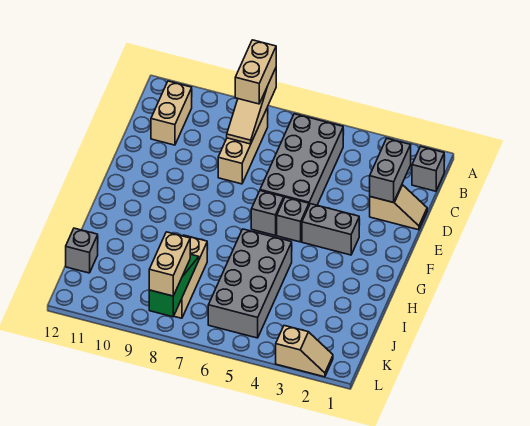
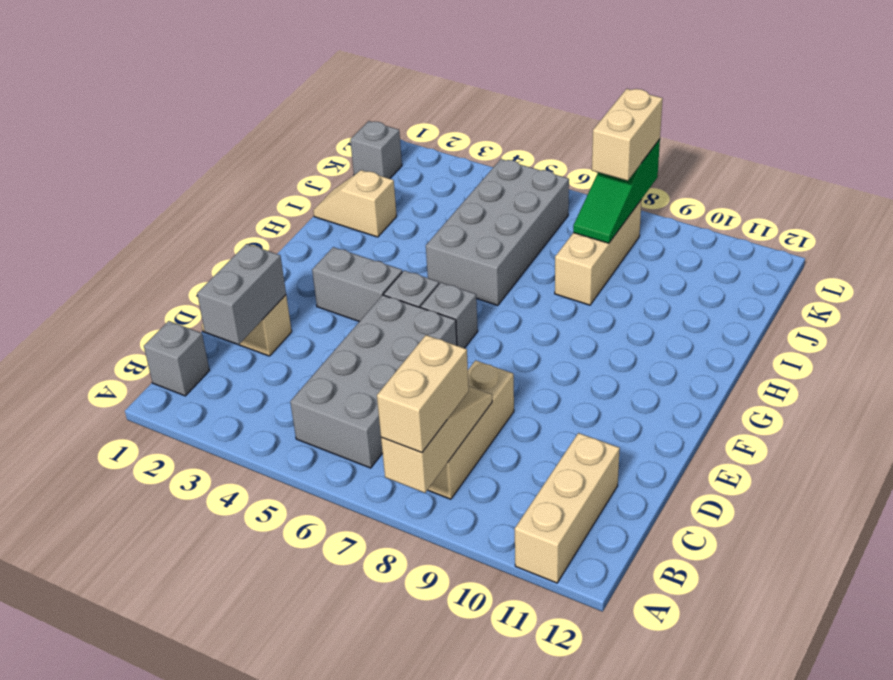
tan brick B11:C11 level 1 -> tan brick A11:C11 level 1
grey brick J12 level 1 -> grey brick K1 level 1
tan slope L2:L3 level 1 top 3 -> tan slope I1:I2 level 1 top 2

